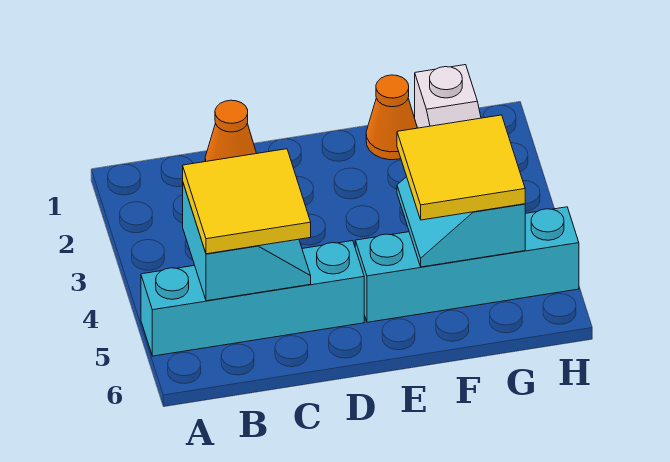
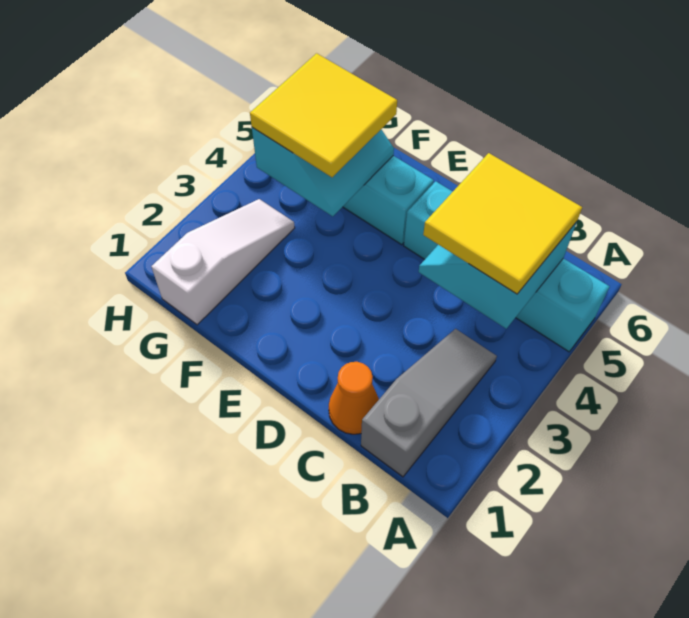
none -> grey slope B1:B3 level 1 top 1
orange cone F1 level 1 -> none

